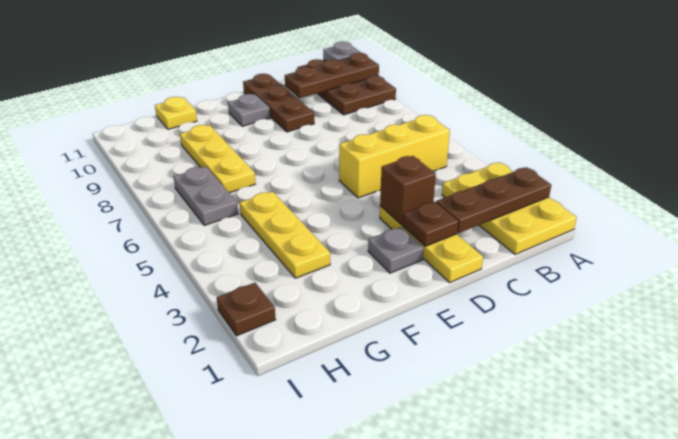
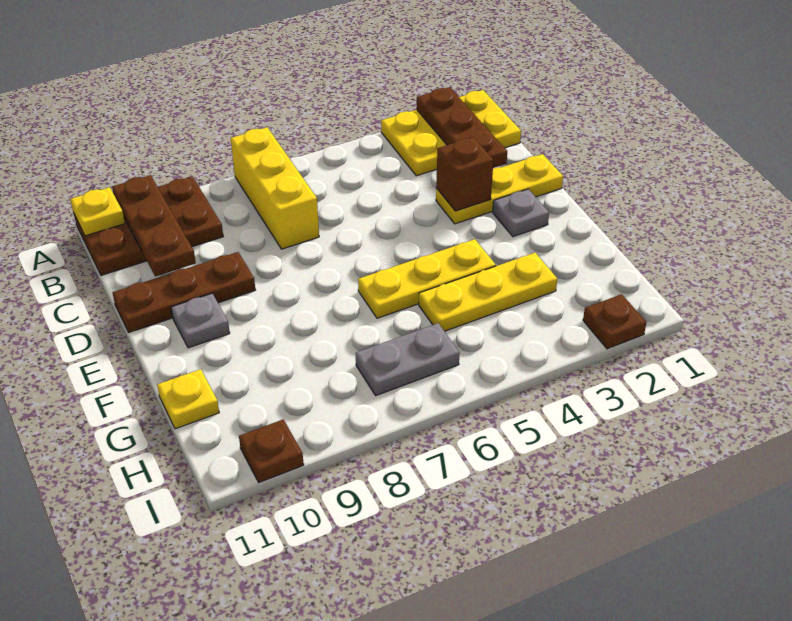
grey plate A11 level 2 -> yellow plate A11 level 2
yellow brick B5:D5 level 1 -> yellow brick A7:C7 level 1
brown plate D2 level 2 -> brown plate I10 level 1
yellow plate G7:G9 level 1 -> yellow plate F4:F6 level 1

